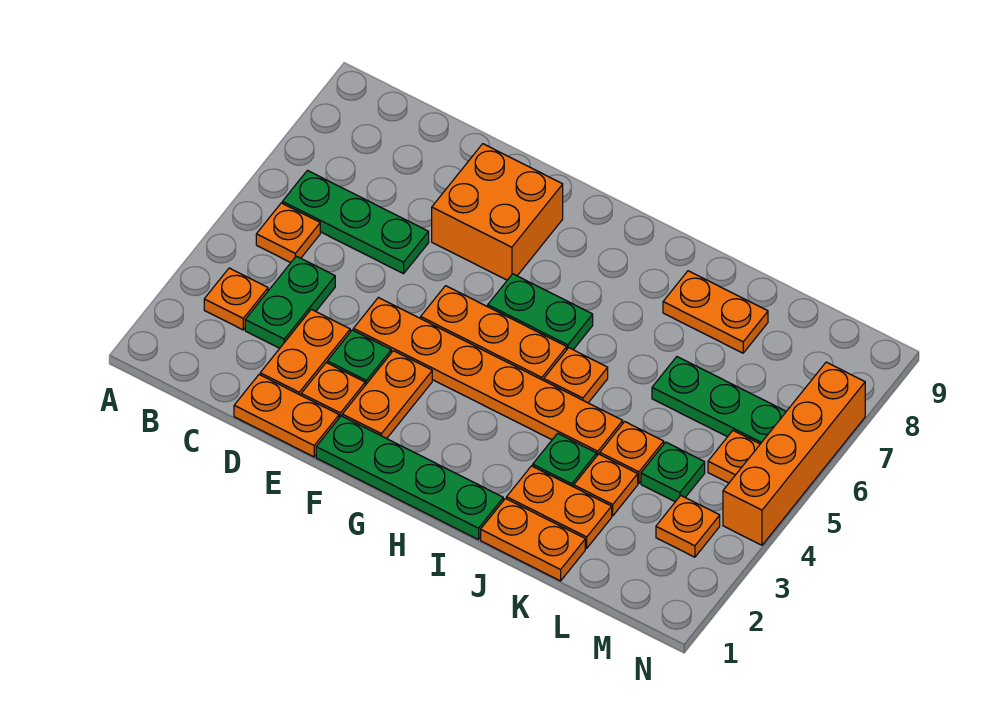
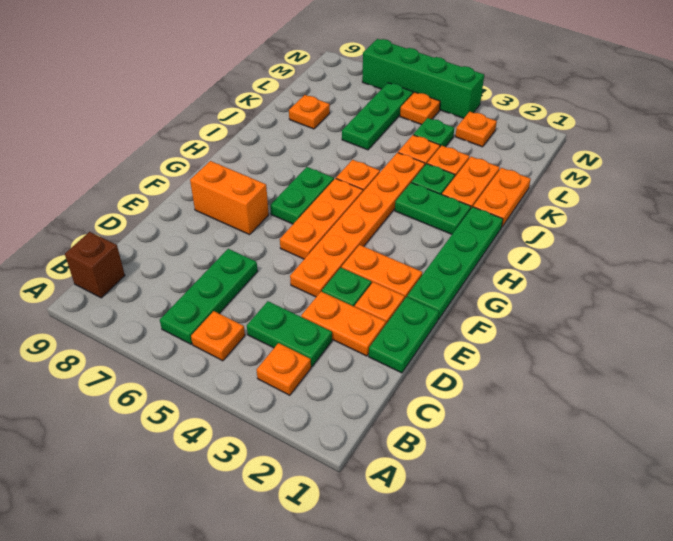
none -> brown brick B9 level 1
orange plate D1:E1 level 1 -> green plate D1:E1 level 1
orange brick E7:F8 level 1 -> orange brick F7:F8 level 1
none -> green plate I2:I3 level 1
orange plate J8:K8 level 1 -> orange plate K8 level 1
orange brick N4:N7 level 1 -> green brick N4:N7 level 1

